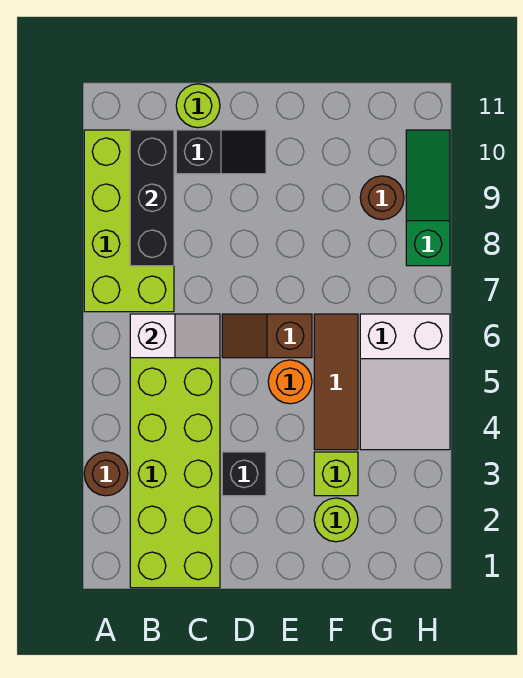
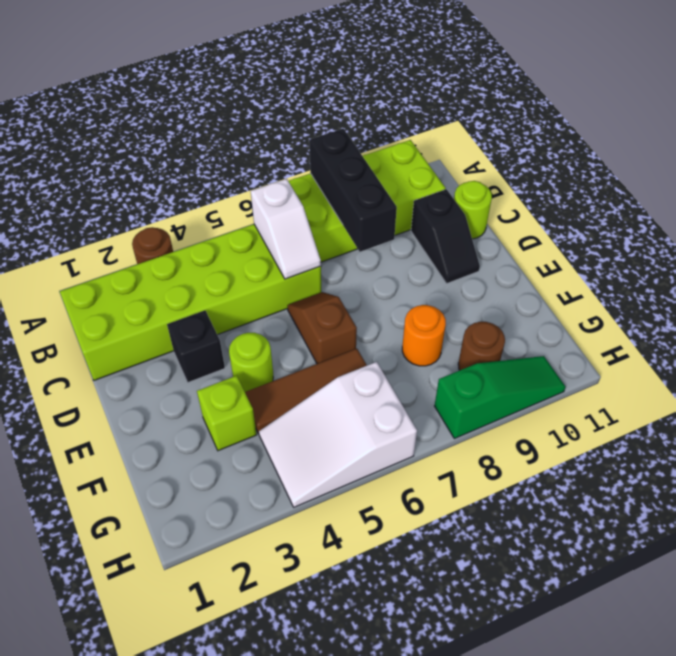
black brick B8:B10 level 2 -> black brick A8:C8 level 2
orange round brick E5 level 1 -> orange round brick F8 level 1
lime round brick F2 level 1 -> lime round brick E4 level 1

